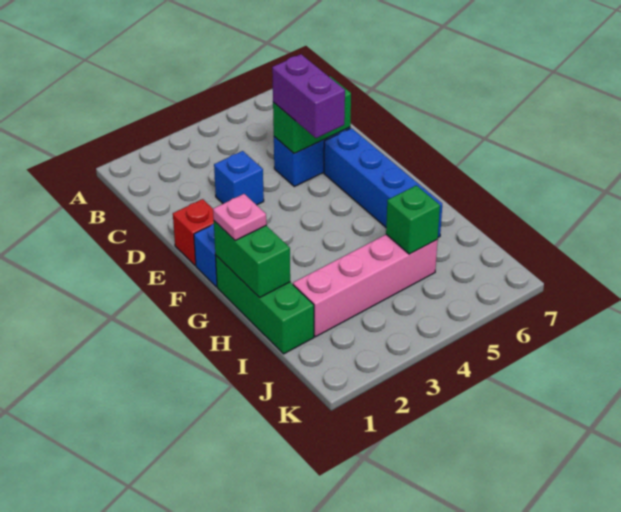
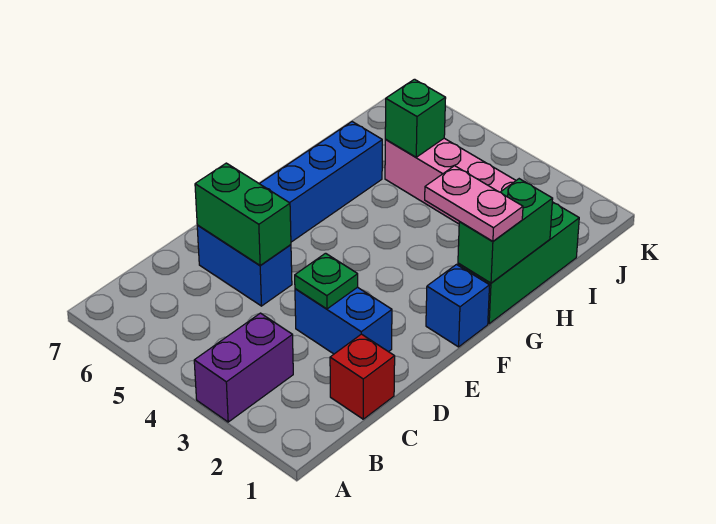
blue brick D3 level 1 -> blue brick D2:D3 level 1
none -> green plate D3 level 2
purple brick D5:E5 level 3 -> purple brick A3:B3 level 1
red brick E1 level 1 -> red brick C1 level 1
pink plate G1 level 3 -> pink plate G1:G2 level 3

